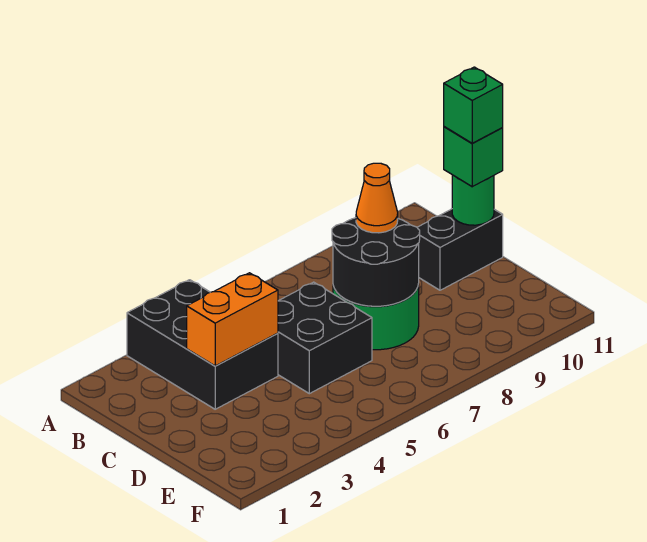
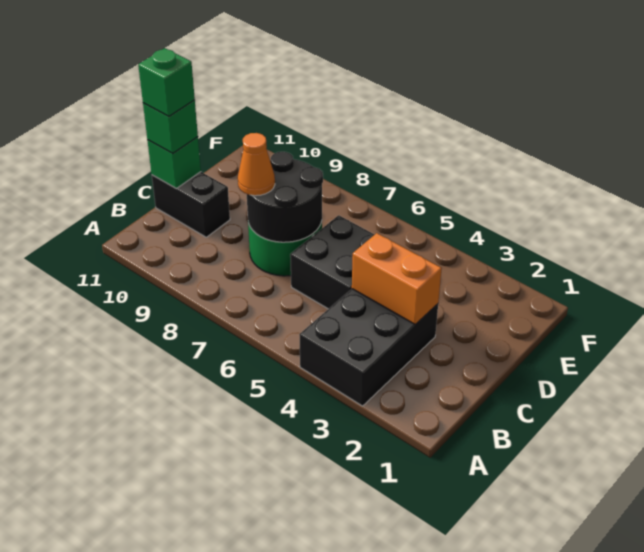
green round brick C11 level 2 -> green brick C11 level 2

